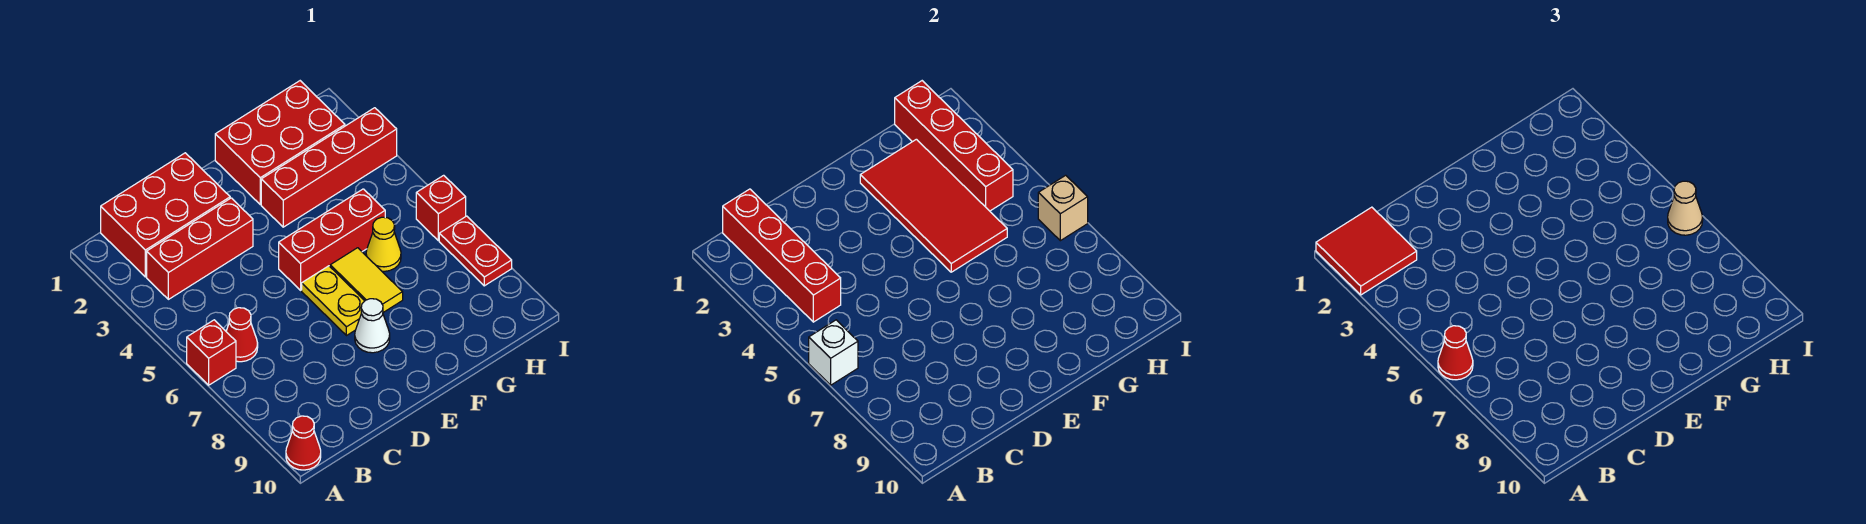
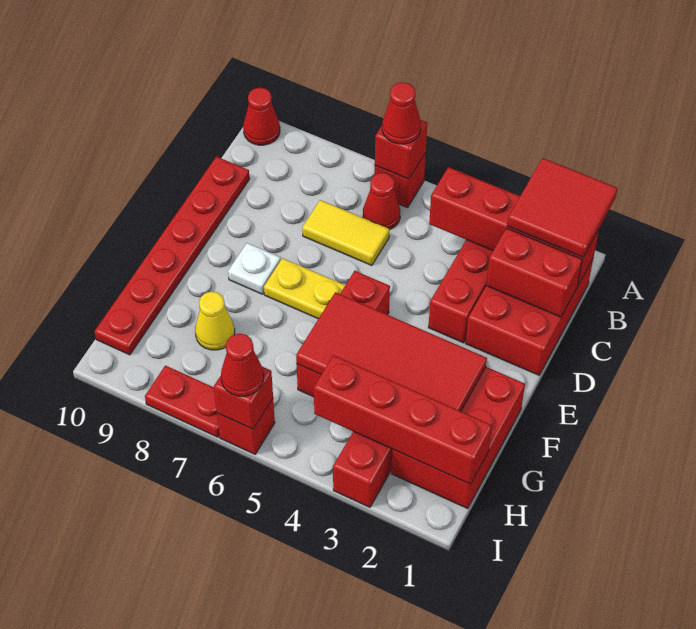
white brick A6 level 2 -> red brick A6 level 2
none -> red brick C1:C2 level 2
none -> red plate C10:H10 level 1
white cone E8 level 1 -> white plate E8 level 1
yellow tile F6:F7 level 1 -> yellow tile C6:C7 level 1
yellow cone G6 level 1 -> yellow cone G8 level 1
tan brick I6 level 2 -> red brick I6 level 2
tan cone I6 level 3 -> red cone I6 level 3

